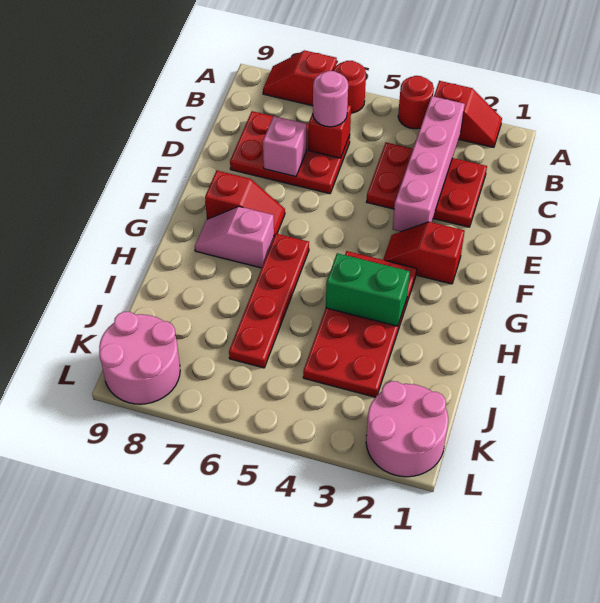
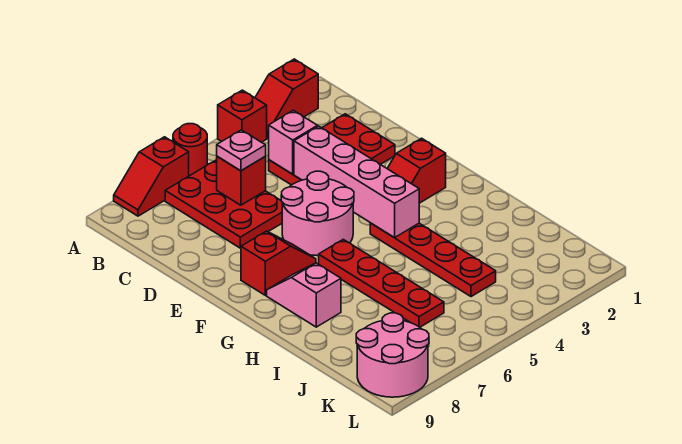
red slope A2:A3 level 1 top 3 -> red slope A2:A3 level 1 top 2
red round brick A4 level 1 -> red brick A4 level 1
pink brick B3:E3 level 2 -> pink brick D4:G4 level 2
red plate C6:D8 level 1 -> red plate B6:D7 level 1
pink round brick C6 level 3 -> pink plate C6 level 3
pink brick D7 level 2 -> pink brick C4 level 2
red plate G3:J4 level 1 -> red plate G4:J4 level 1
pink slope G7:G8 level 1 top 7 -> pink slope G8:H8 level 1 top H
green brick H3:H4 level 2 -> none
pink round brick K1:L2 level 1 -> pink round brick E5:F6 level 1

